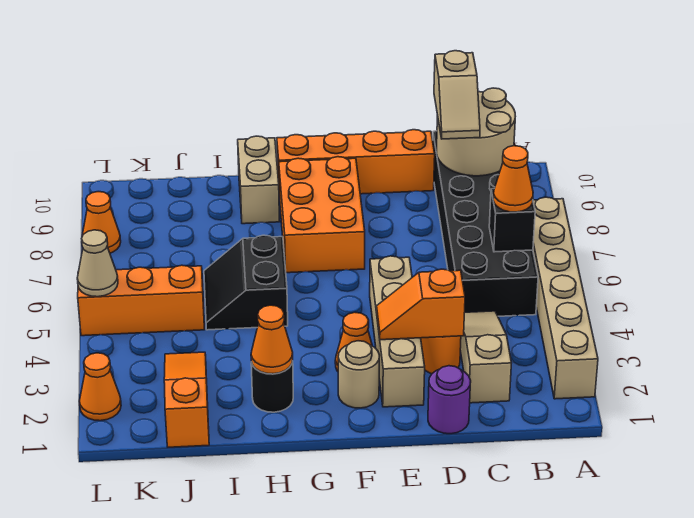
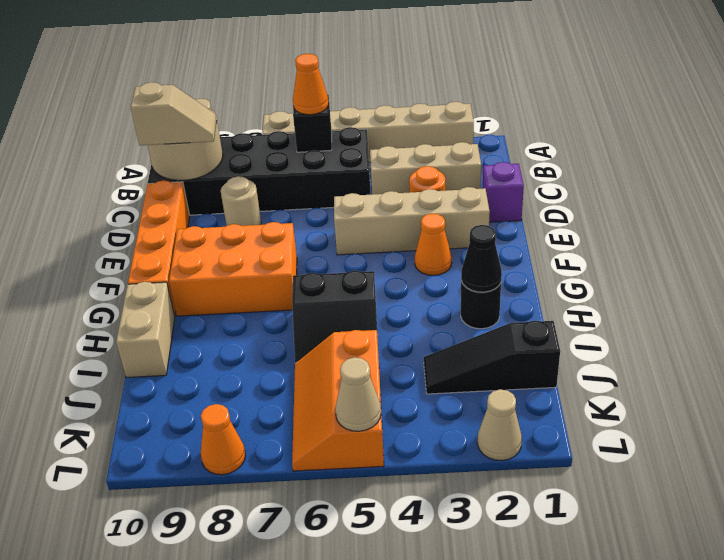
tan slope C2:C4 level 1 top 2 -> tan brick C2:C4 level 1
purple round brick D1 level 1 -> purple brick D1 level 1
orange slope D3:E3 level 2 top D -> none
tan round brick F2 level 1 -> tan round brick D8 level 1
orange cone H2 level 2 -> black cone H2 level 2
tan brick H9:H10 level 1 -> tan brick H10:I10 level 1
orange slope J1:J3 level 1 top 1 -> black slope J1:J3 level 1 top 1
orange cone L2 level 1 -> tan cone L2 level 1

